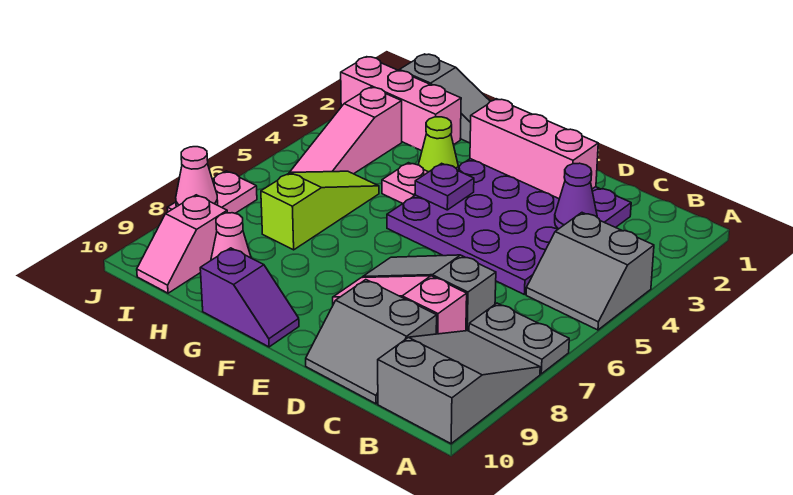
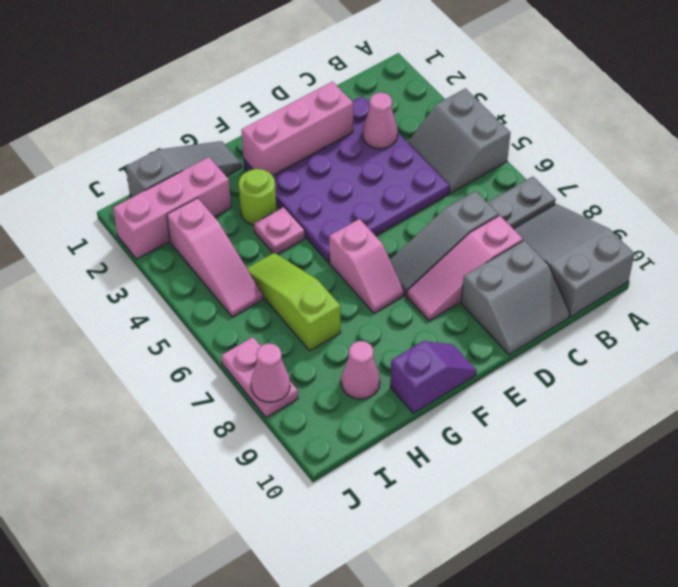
grey slope A4:B5 level 1 top 4 -> grey slope A4:B5 level 1 top A
purple cone C3 level 2 -> pink cone C3 level 2
purple plate F4 level 2 -> none
lime cone G3 level 1 -> lime round brick G3 level 1
pink slope I9:I10 level 1 top 9 -> pink slope F6:F7 level 1 top 6

